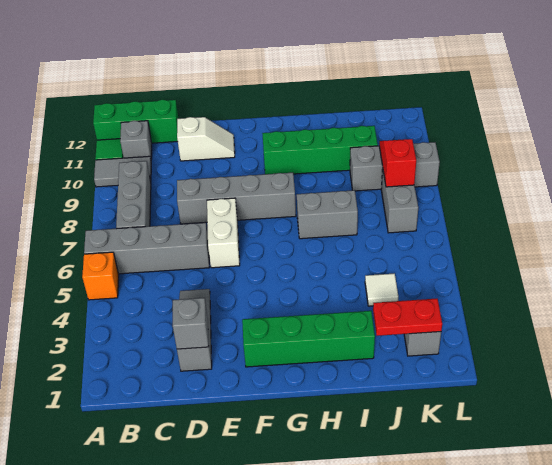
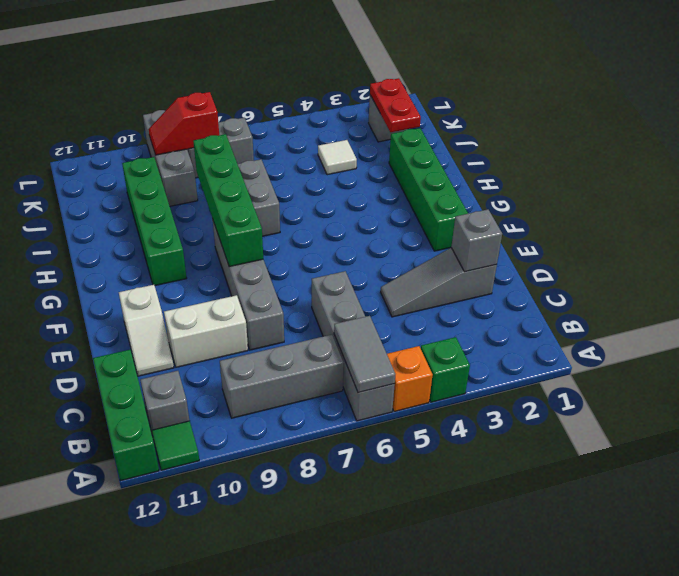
none -> green brick A4 level 1
grey tile A10:B10 level 1 -> grey tile A6:B6 level 2
white slope D11:E11 level 1 top D -> white slope D11:E11 level 1 top E
white brick E6:E7 level 1 -> white brick D9:D10 level 1
none -> green brick F8:I8 level 2

